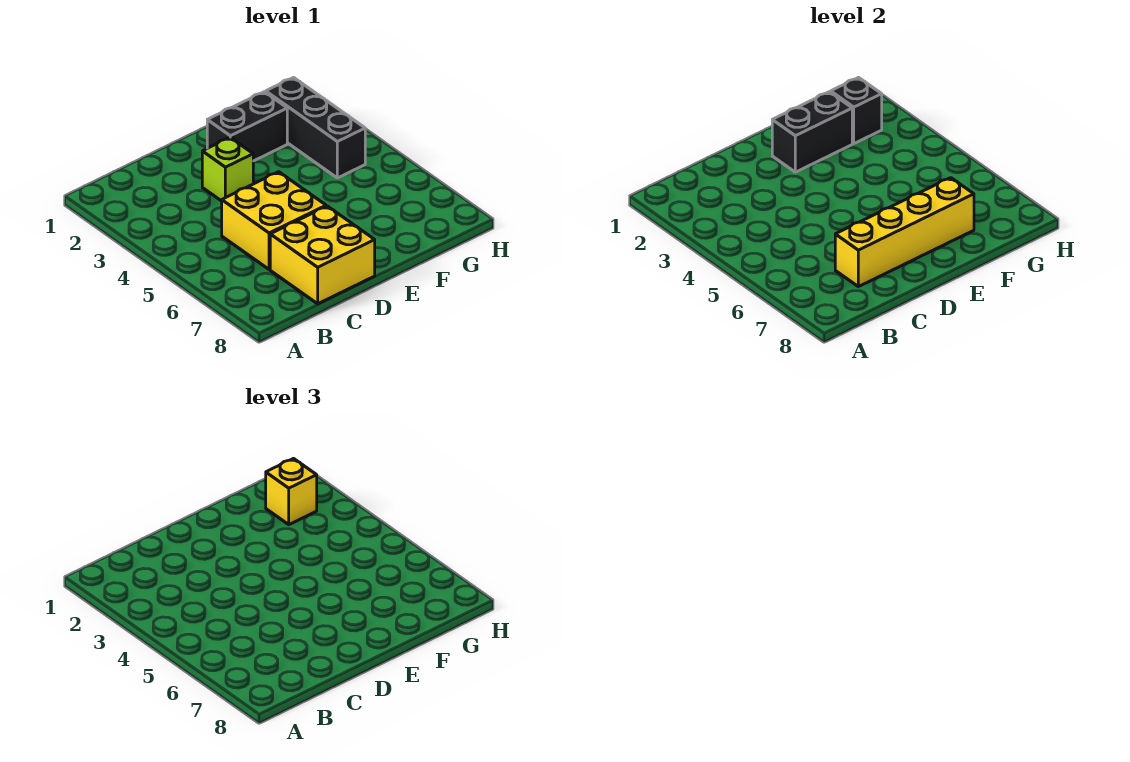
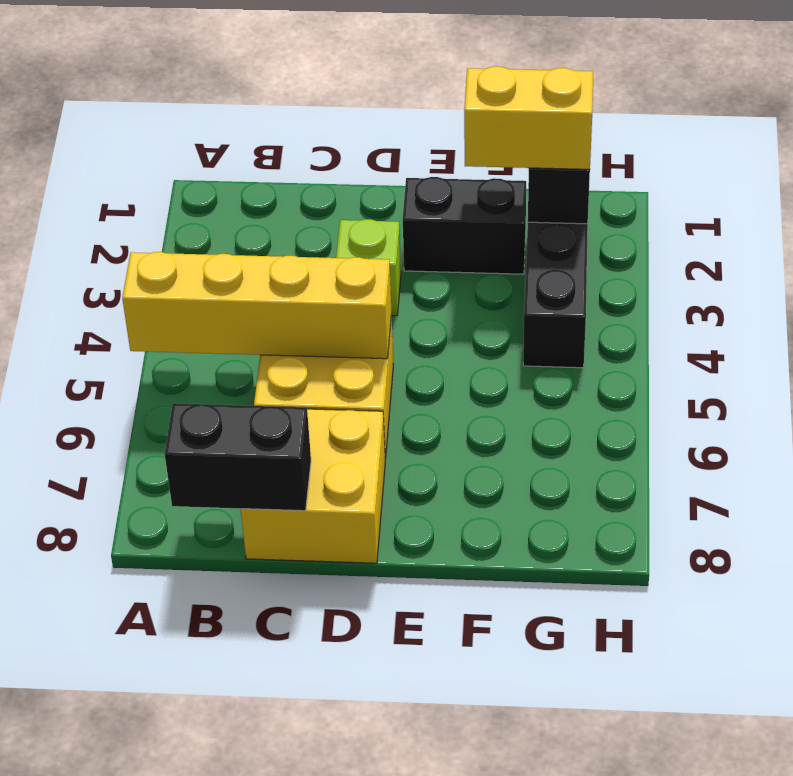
yellow brick C7:F7 level 2 -> yellow brick A5:D5 level 2
black brick E2:F2 level 2 -> black brick B8:C8 level 2
yellow brick G2 level 3 -> yellow brick F2:G2 level 3

